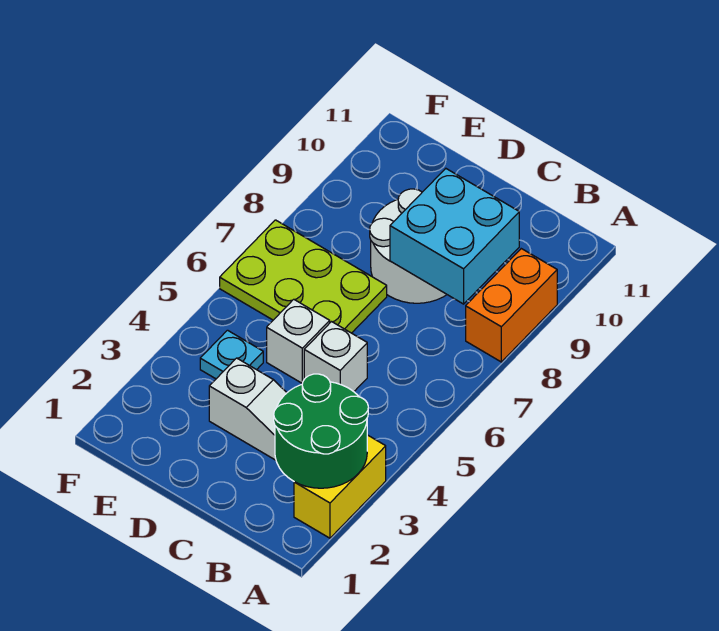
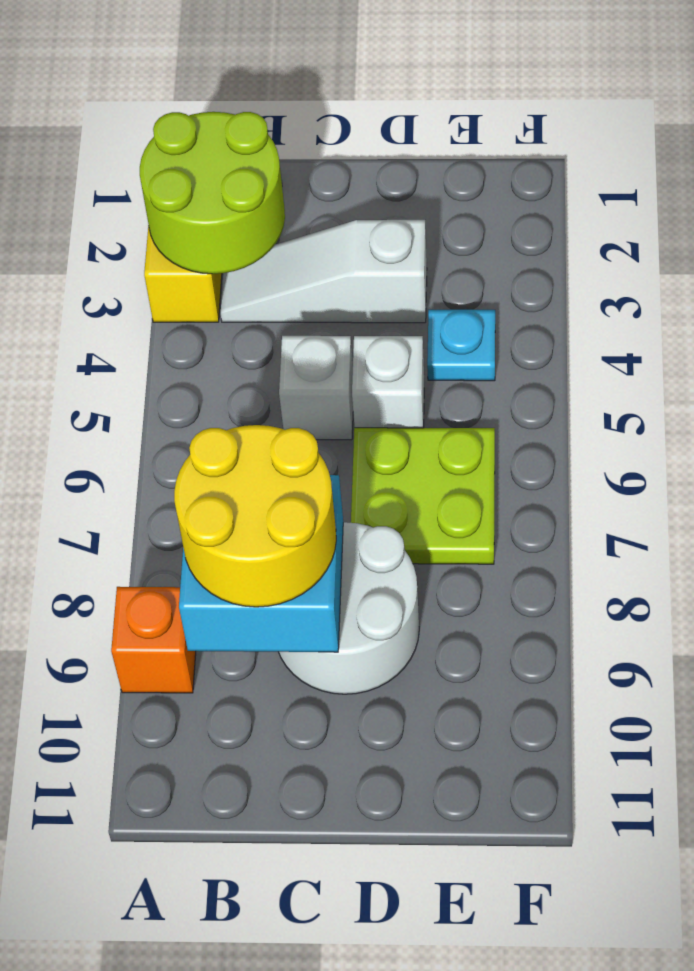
green round brick A2:B3 level 2 -> lime round brick A2:B3 level 2
orange brick A8:A9 level 1 -> orange brick A9 level 1
none -> yellow round brick B8:C9 level 3
lime plate D6:F7 level 1 -> lime plate D6:E7 level 1

